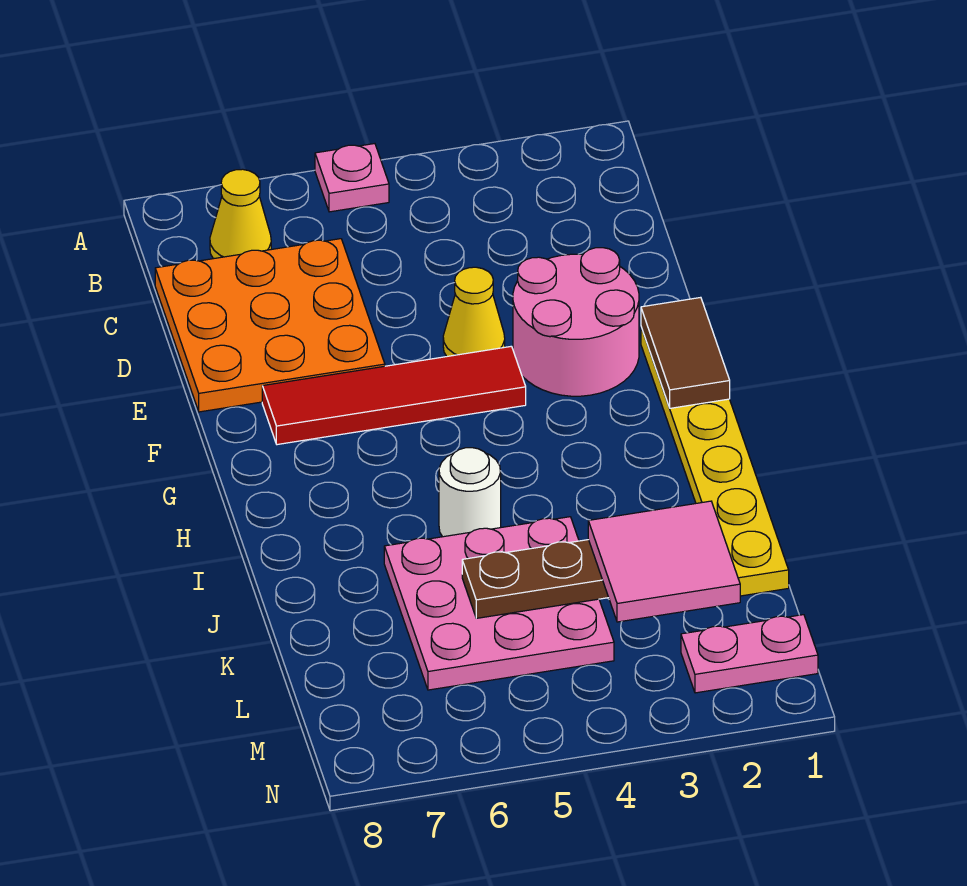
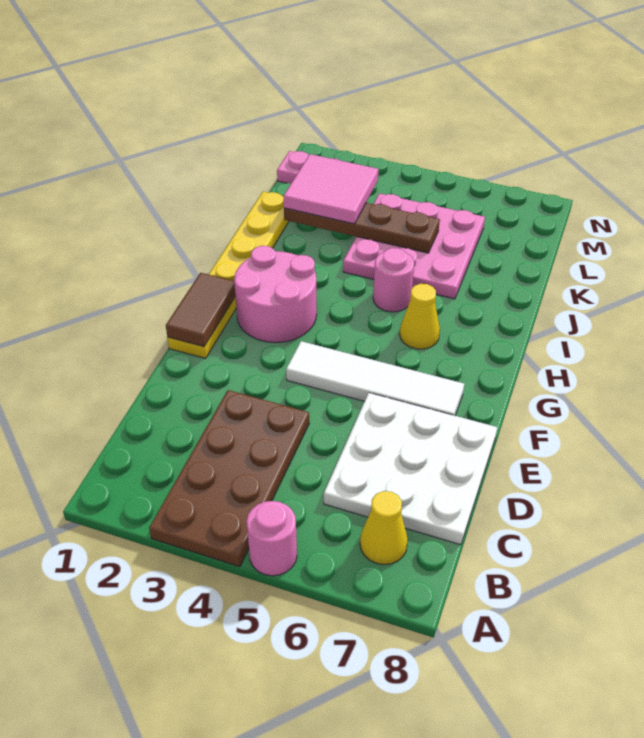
none -> brown plate A3:D4 level 1
pink plate A5 level 1 -> pink round brick A5 level 1
orange plate C6:E8 level 1 -> white plate C6:E8 level 1
pink round brick E2:F3 level 1 -> pink round brick G2:H3 level 1
yellow cone E4 level 1 -> yellow cone H6 level 1
red tile F4:F7 level 1 -> white tile F4:F7 level 1
white round brick I5 level 1 -> pink round brick I5 level 1

